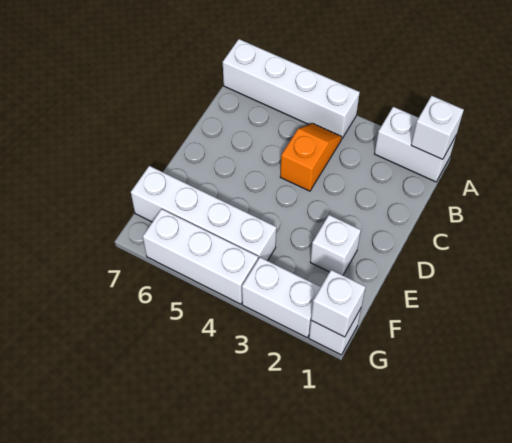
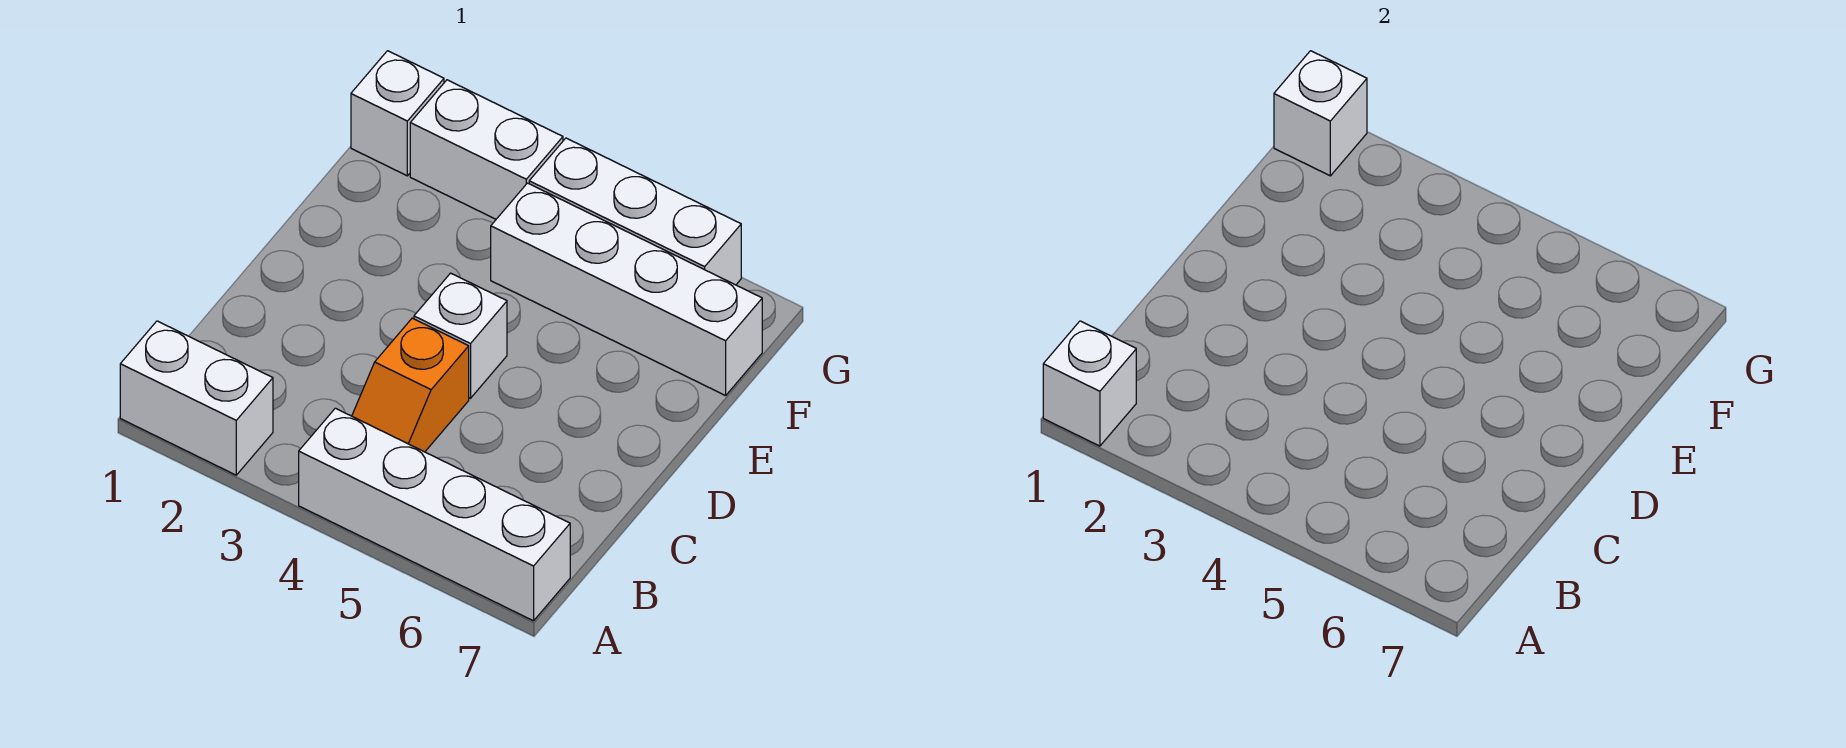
white brick E2 level 1 -> white brick D4 level 1

